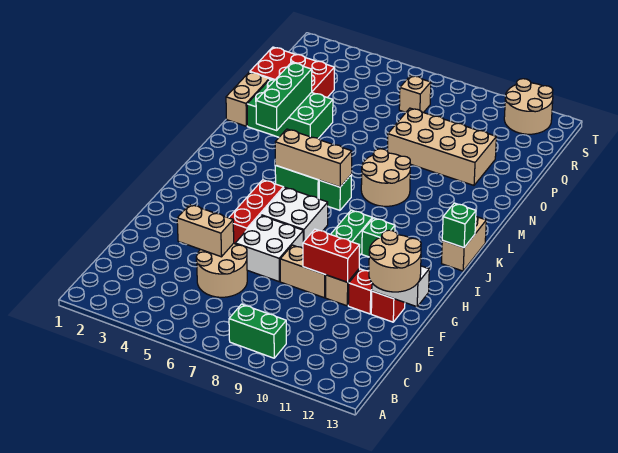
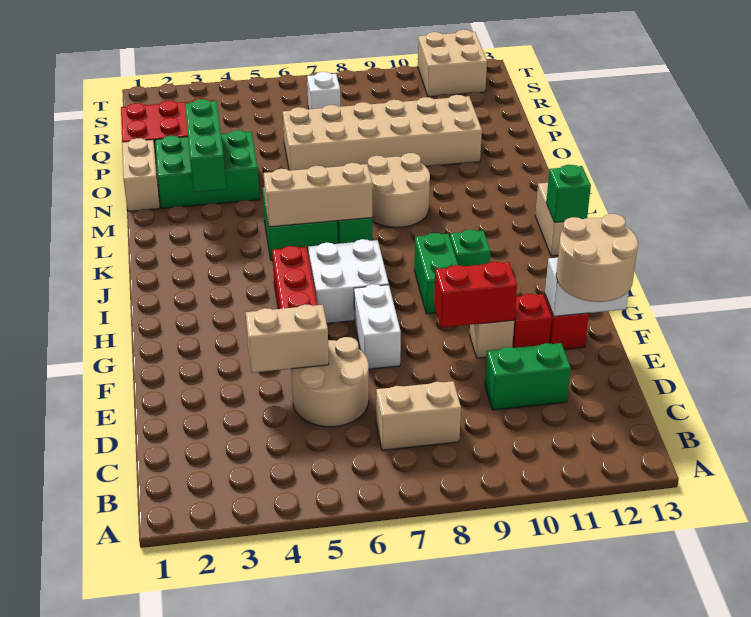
green brick B8:B9 level 1 -> green brick D10:D11 level 1
white brick F6:G7 level 1 -> white brick F7:G7 level 1
tan brick F8:F9 level 1 -> tan brick C7:C8 level 1
tan brick O8:P11 level 1 -> tan brick O6:P11 level 1
tan brick R7 level 1 -> white brick R7 level 1
tan round brick S11:T12 level 1 -> tan brick S11:T12 level 1

